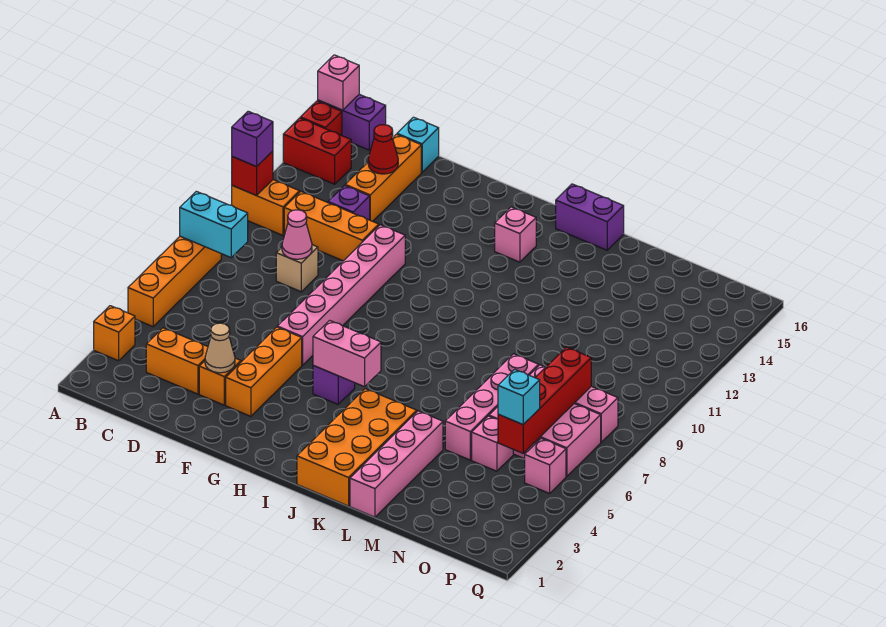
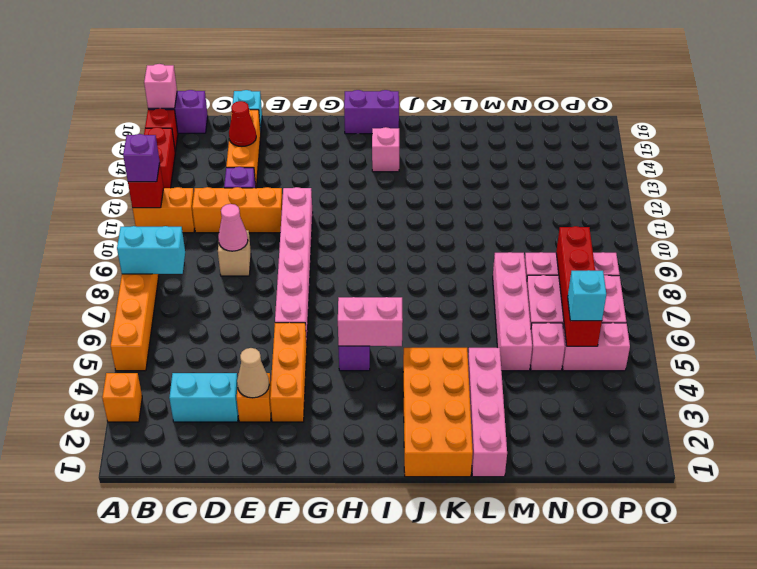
red brick A14:B14 level 1 -> red brick A13:A14 level 1
orange brick C3:D3 level 1 -> cyan brick C3:D3 level 1
purple brick J16:K16 level 1 -> purple brick H16:I16 level 1
pink brick P5 level 1 -> pink brick O5:P5 level 1

